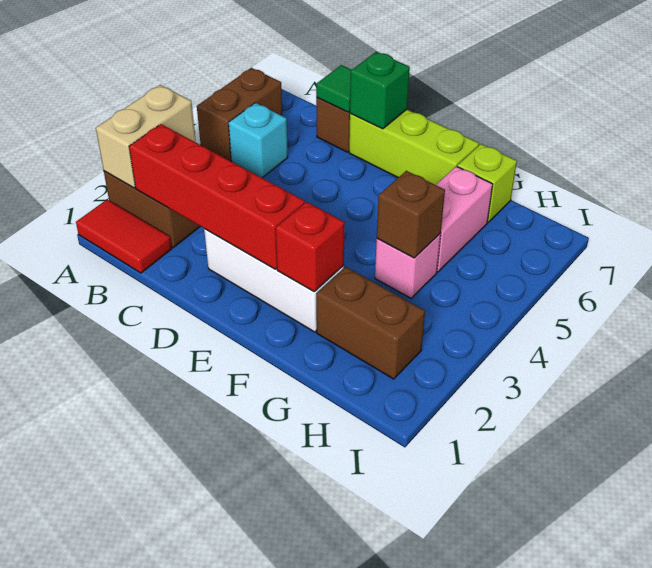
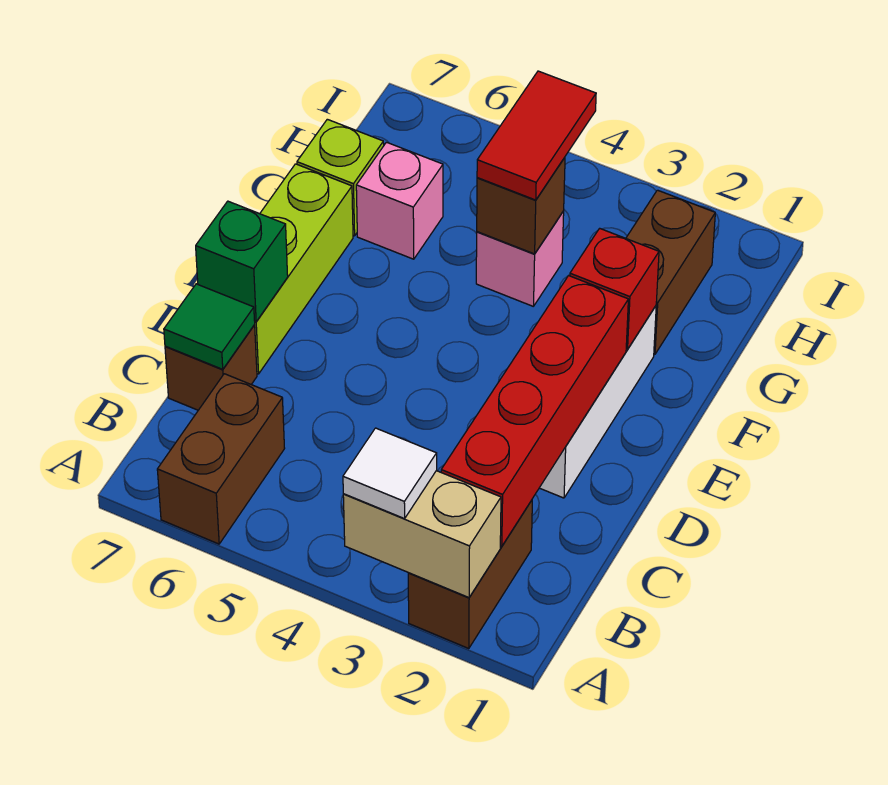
red tile A1:B1 level 1 -> red tile G4:H4 level 3
none -> white tile A3 level 3
brown brick A5:A6 level 1 -> brown brick A6:B6 level 1
cyan brick B5 level 1 -> none
pink brick G5:G6 level 1 -> pink brick G6 level 1

